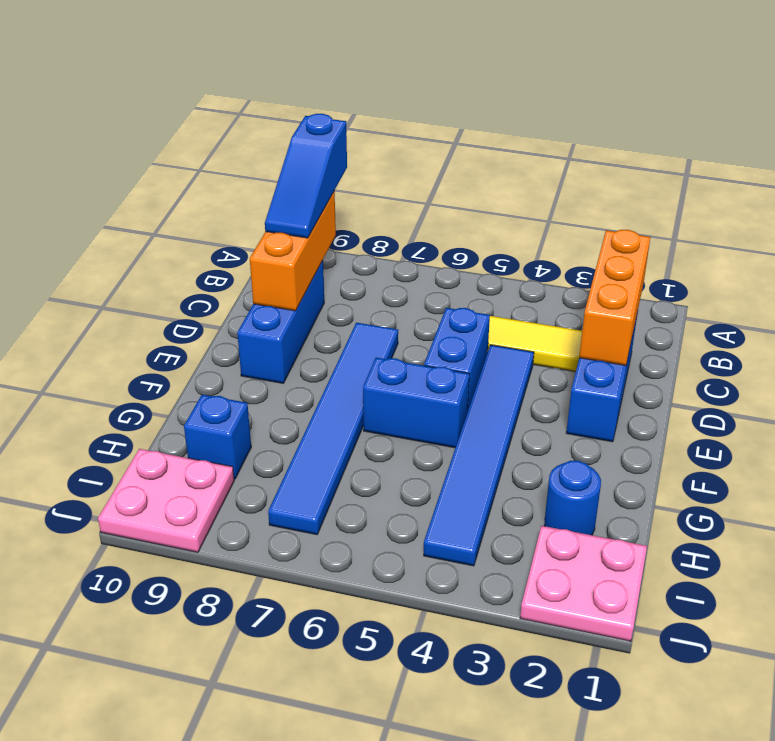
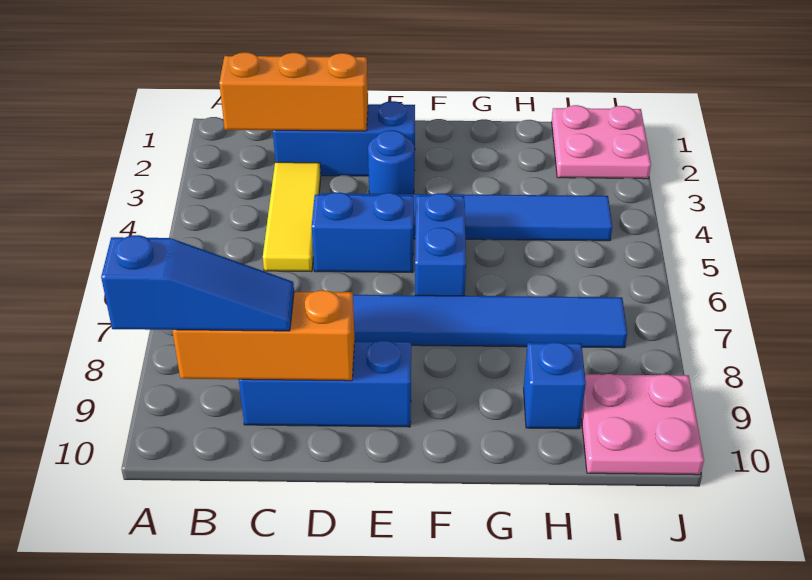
blue round brick H2 level 1 -> blue round brick E3 level 1

